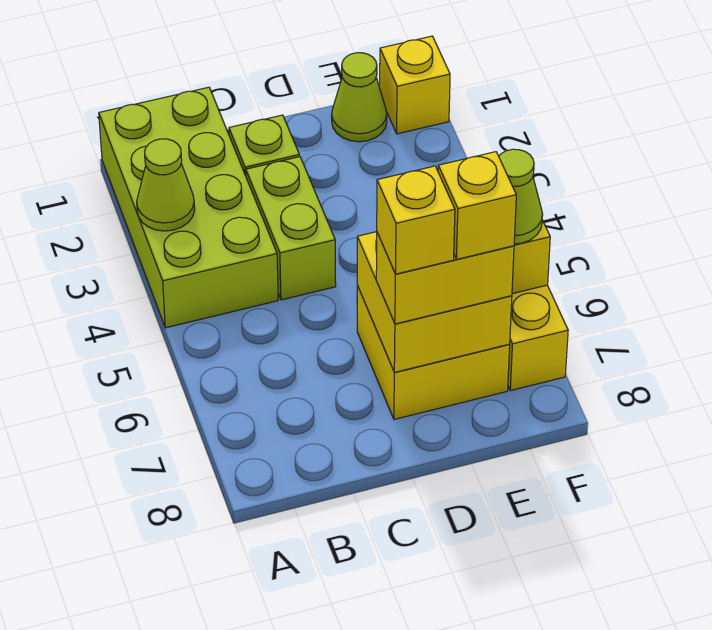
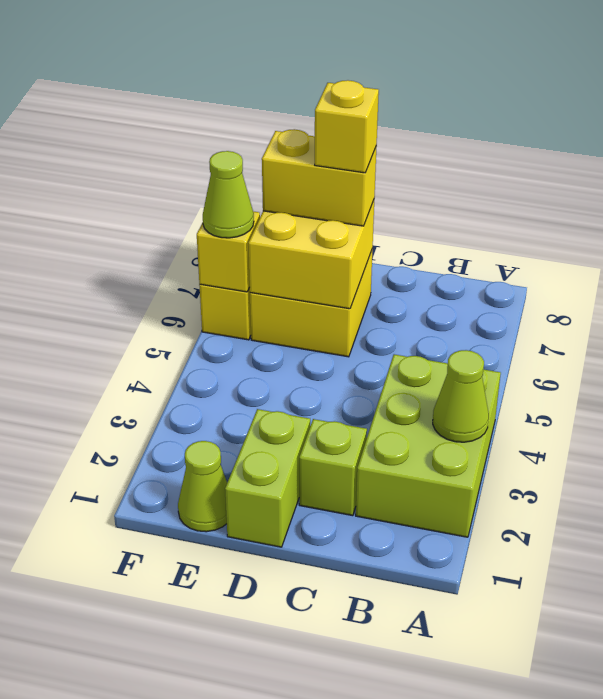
lime brick A1:B4 level 1 -> lime brick A2:B4 level 1
lime brick C3:C4 level 1 -> lime brick D1:D2 level 1
yellow brick E7 level 4 -> none
yellow brick F1 level 1 -> none

